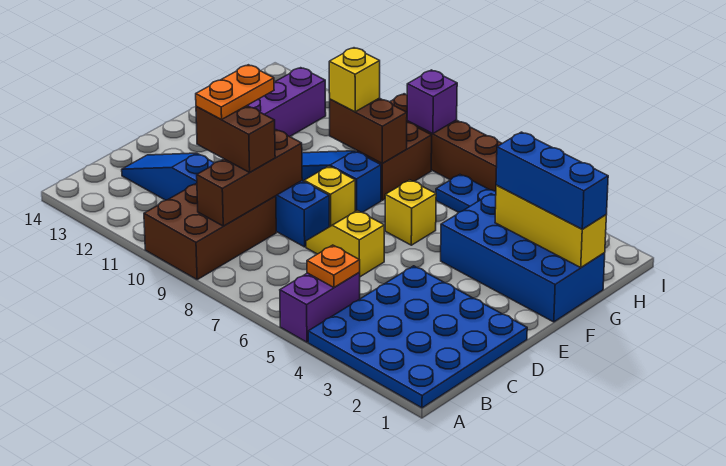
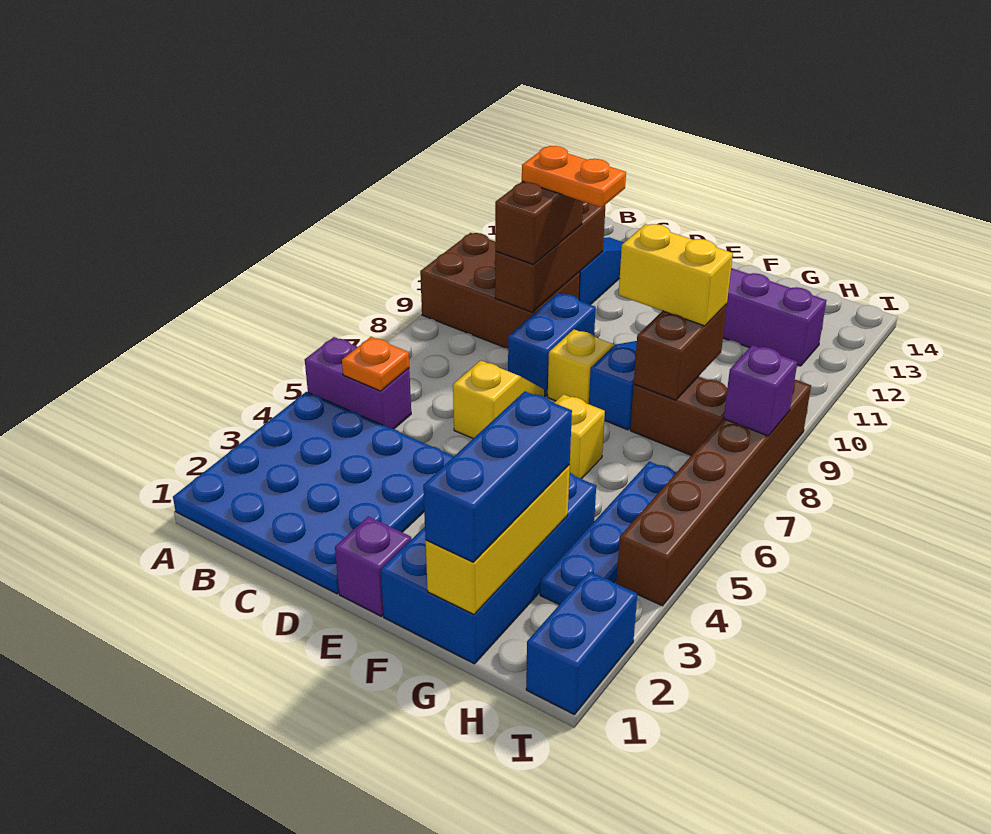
brown brick B9:D9 level 2 -> brown brick C9:C11 level 2
none -> purple brick E1 level 1
yellow brick G9 level 3 -> yellow brick F9:G9 level 3
none -> blue brick I1:I2 level 1

